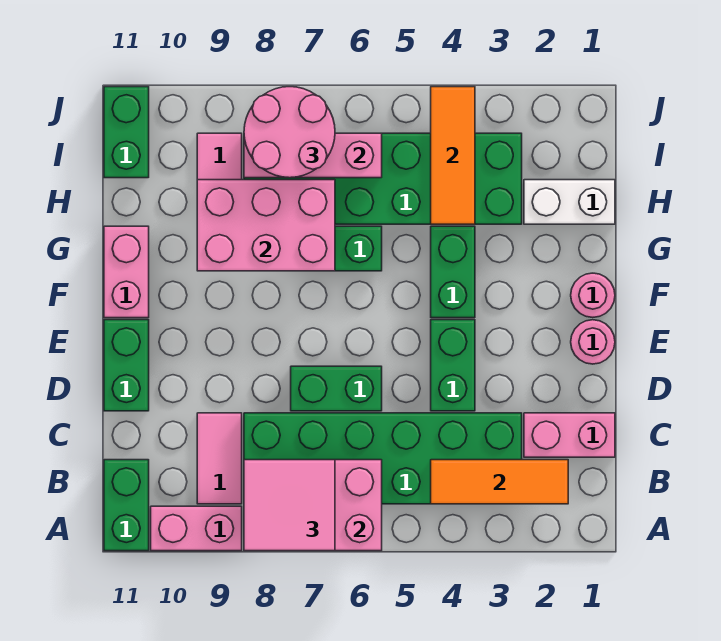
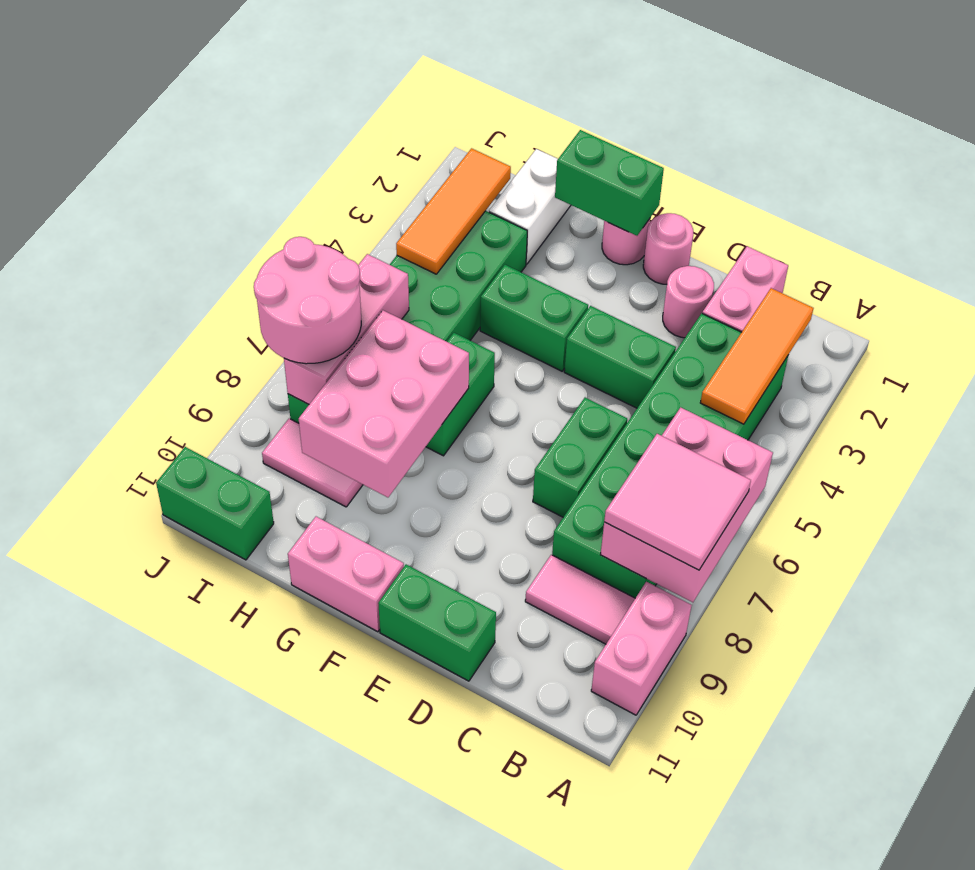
green brick A11:B11 level 1 -> green brick F1:G1 level 2
none -> pink round brick D2 level 1
orange tile H4:J4 level 2 -> orange tile I2:I4 level 2

